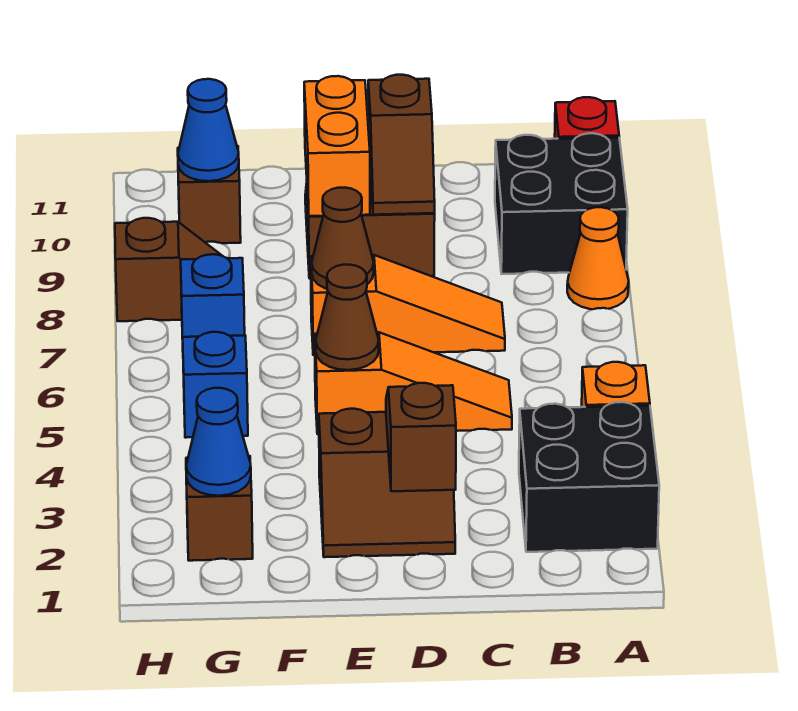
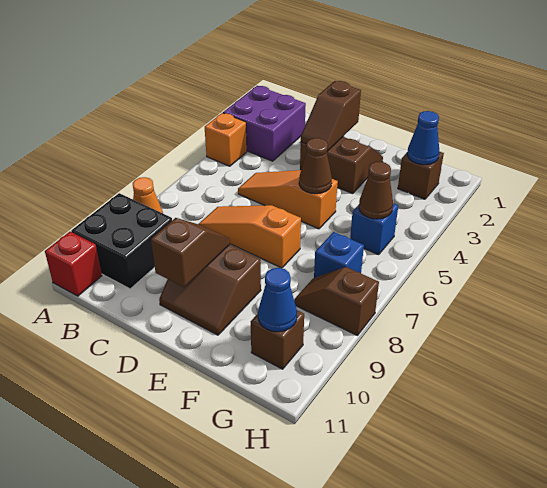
black brick A2:B3 level 1 -> purple brick A2:B3 level 1
brown cone E7 level 2 -> brown cone G5 level 2
orange brick E9:E10 level 2 -> none

